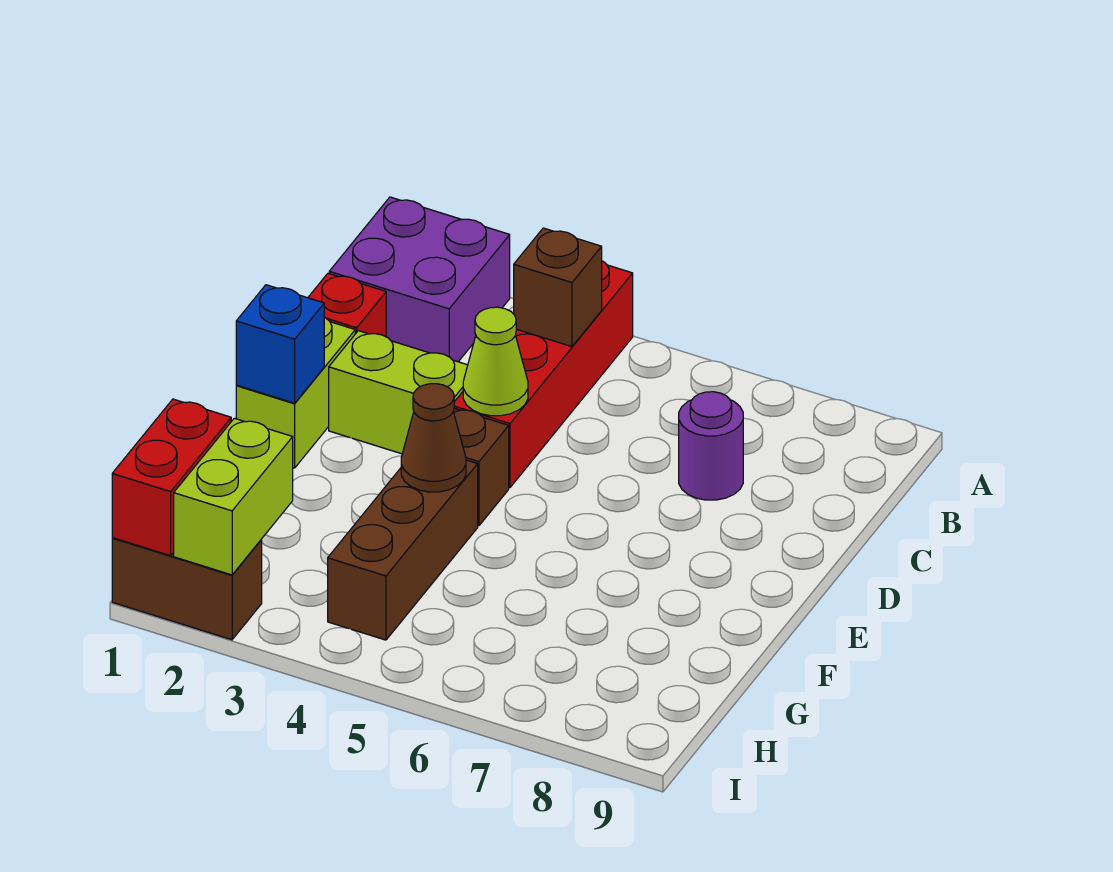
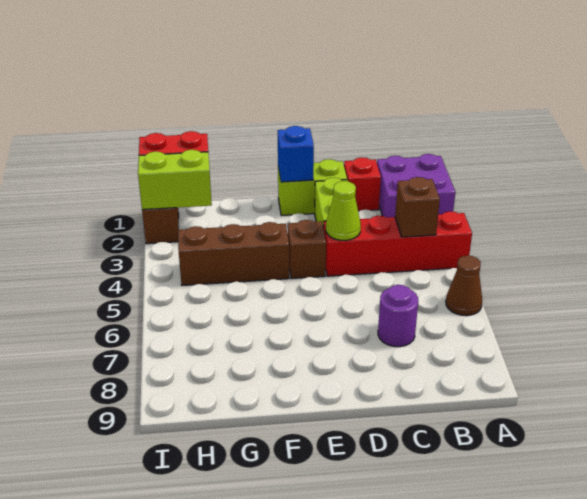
brown cone F4 level 2 -> brown cone A6 level 1

